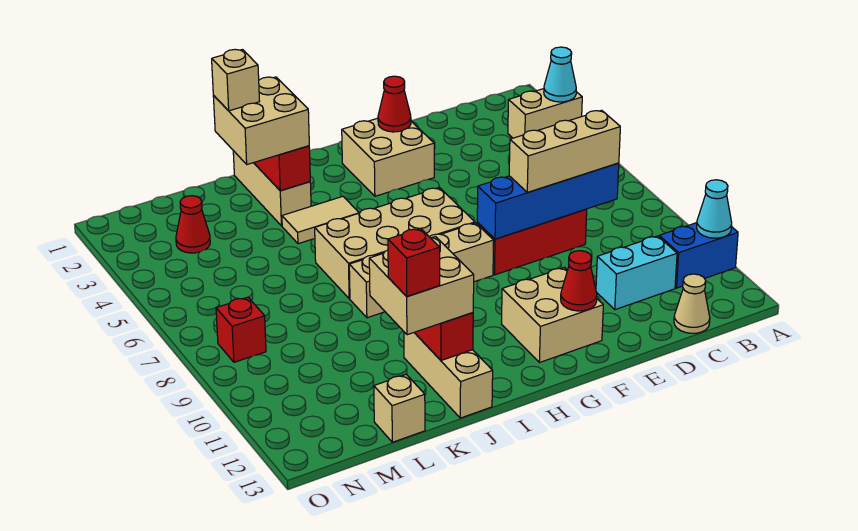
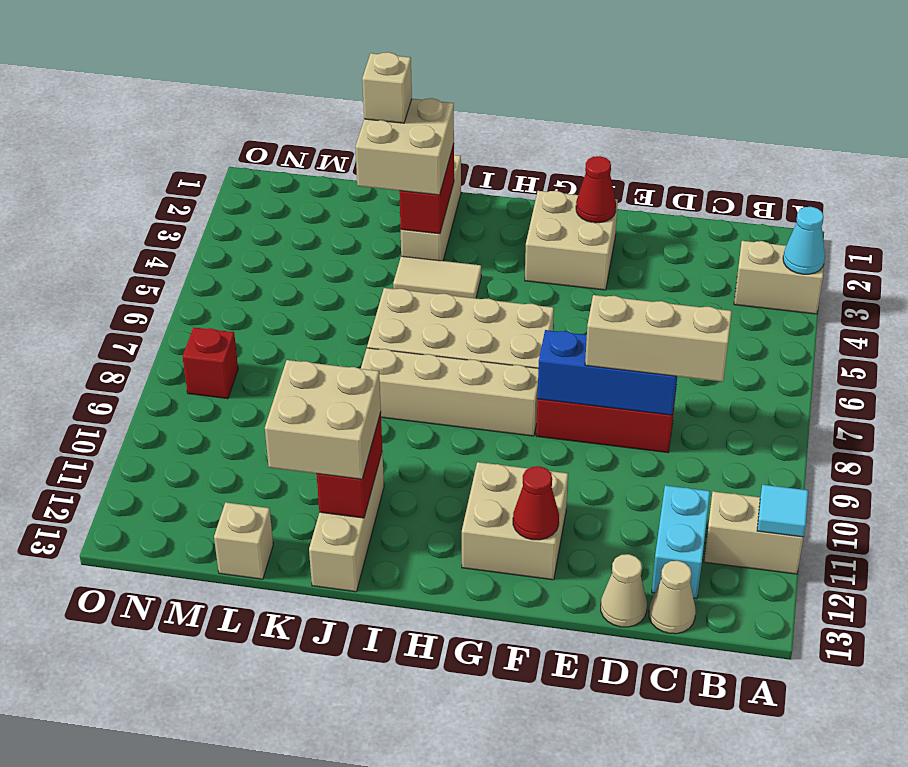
blue brick A11:B11 level 1 -> tan brick A11:B11 level 1
cyan cone A11 level 2 -> cyan tile A11 level 2
blue brick C8:F8 level 2 -> blue brick D8:F8 level 2
cyan brick C11:D11 level 1 -> cyan brick C11:C12 level 1
none -> tan cone D13 level 1
red brick K12 level 4 -> none
red cone M3 level 1 -> none

